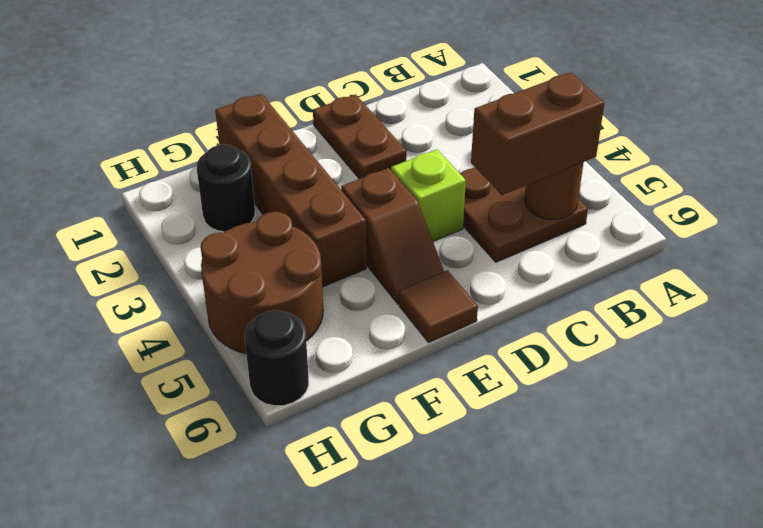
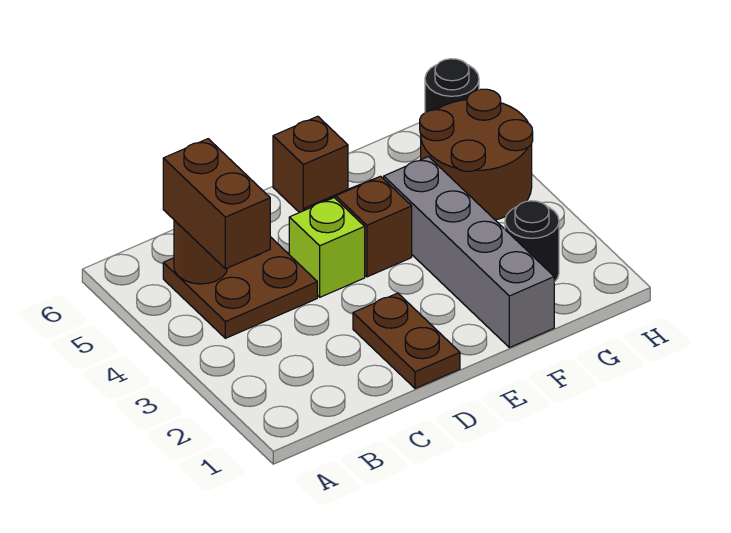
brown brick B5:C5 level 3 -> brown brick B4:B5 level 3
brown tile E6 level 1 -> brown brick E6 level 1
brown brick F1:F4 level 1 -> grey brick F1:F4 level 1

